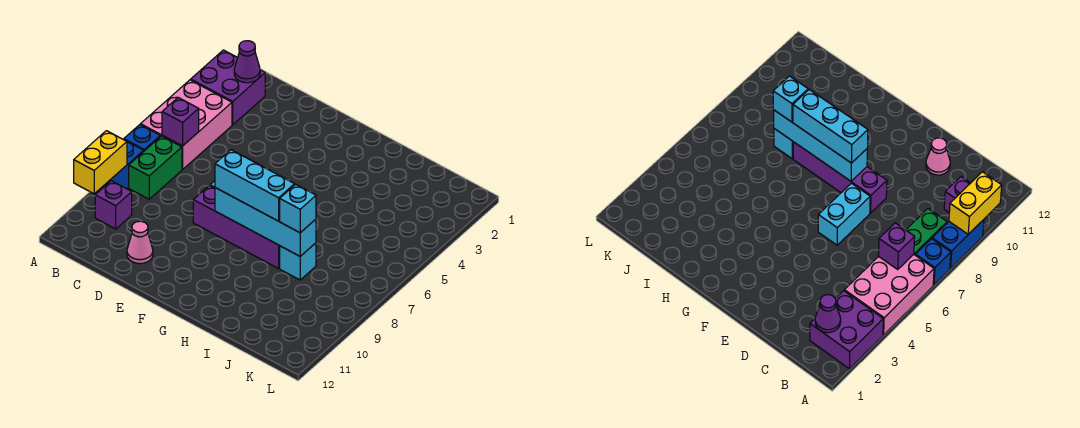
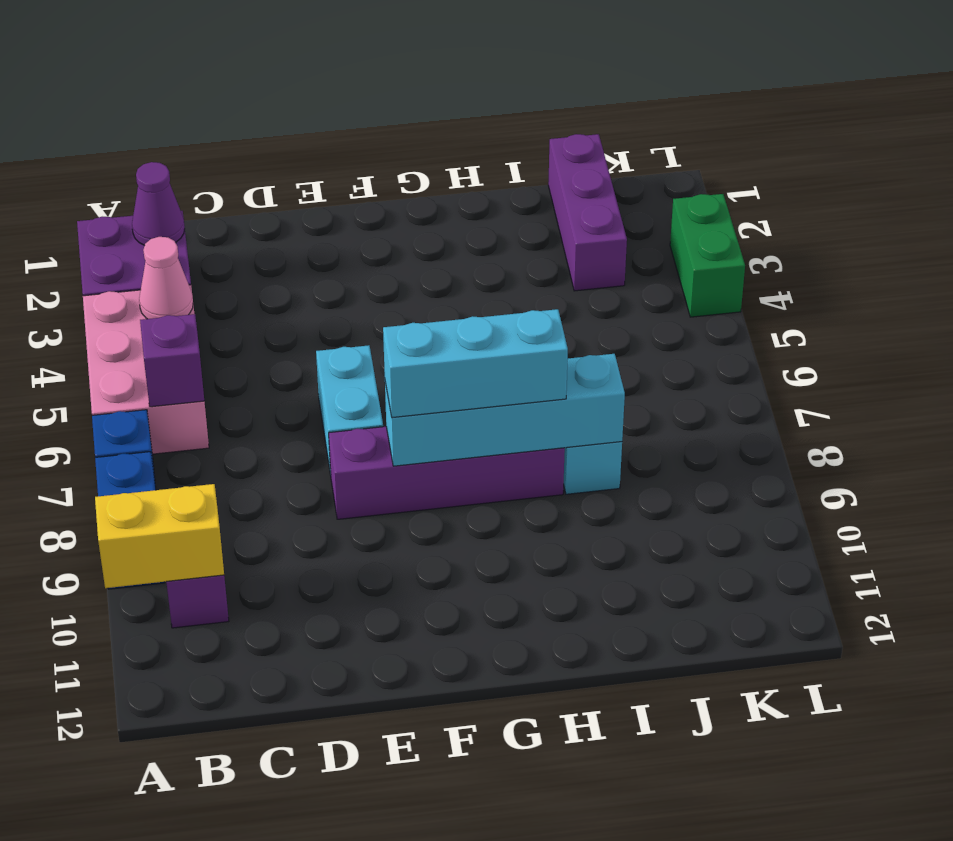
yellow brick A9:A10 level 2 -> yellow brick A10:B10 level 2
green brick B7:B8 level 1 -> green brick L3:L4 level 1
pink cone D11 level 1 -> pink cone B4 level 2
cyan brick I8 level 3 -> none
none -> purple brick J1:J3 level 1

